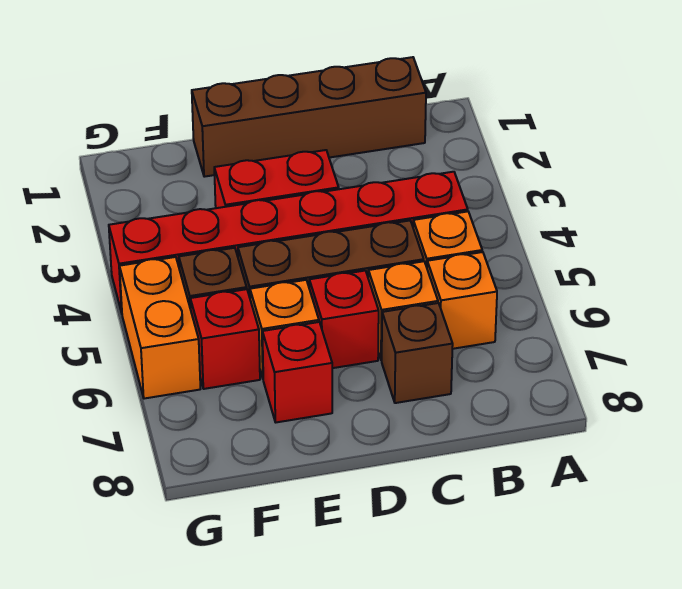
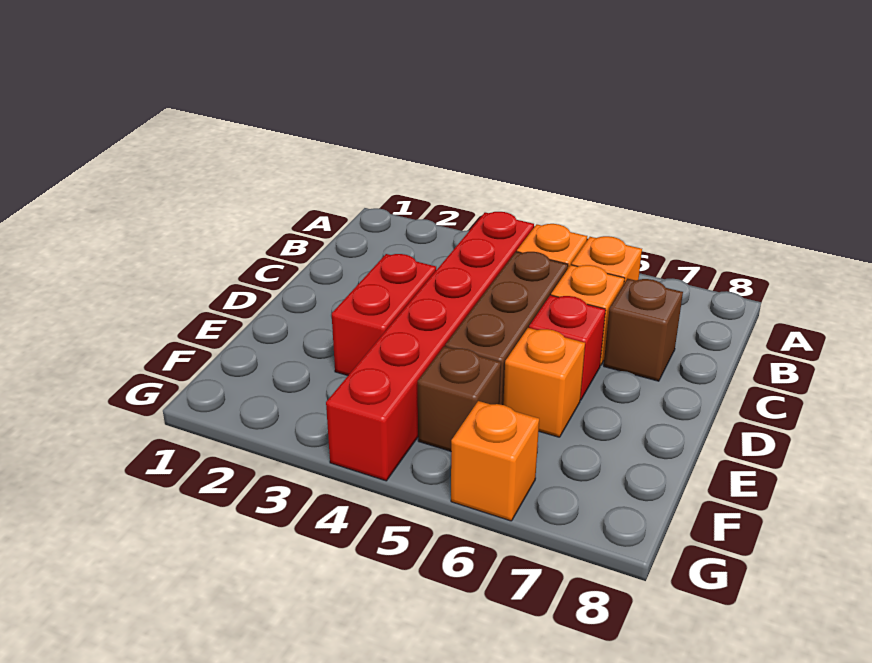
brown brick B1:E1 level 1 -> none
red brick E7 level 1 -> none
red brick F6 level 1 -> none
orange brick G5:G6 level 1 -> orange brick G6 level 1

